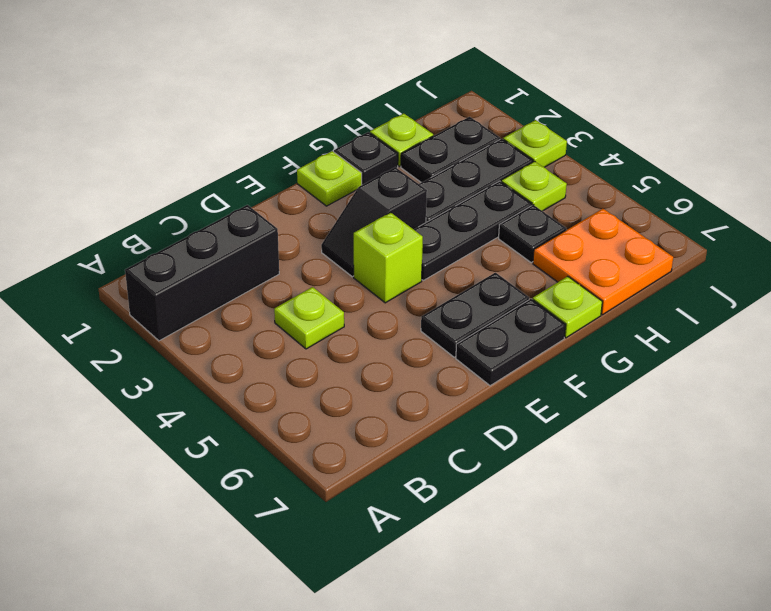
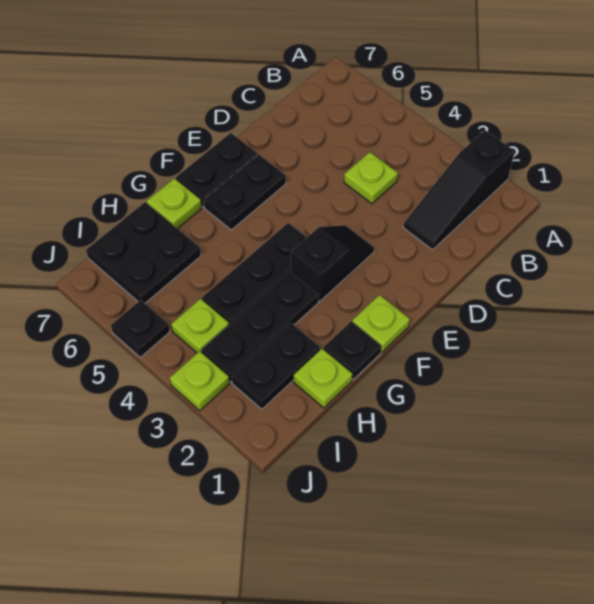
black brick A2:C2 level 1 -> black slope A2:C2 level 1 top A
lime brick E4 level 1 -> none
black plate H5 level 1 -> black plate J5 level 1
orange plate H6:I7 level 1 -> black plate H6:I7 level 1

